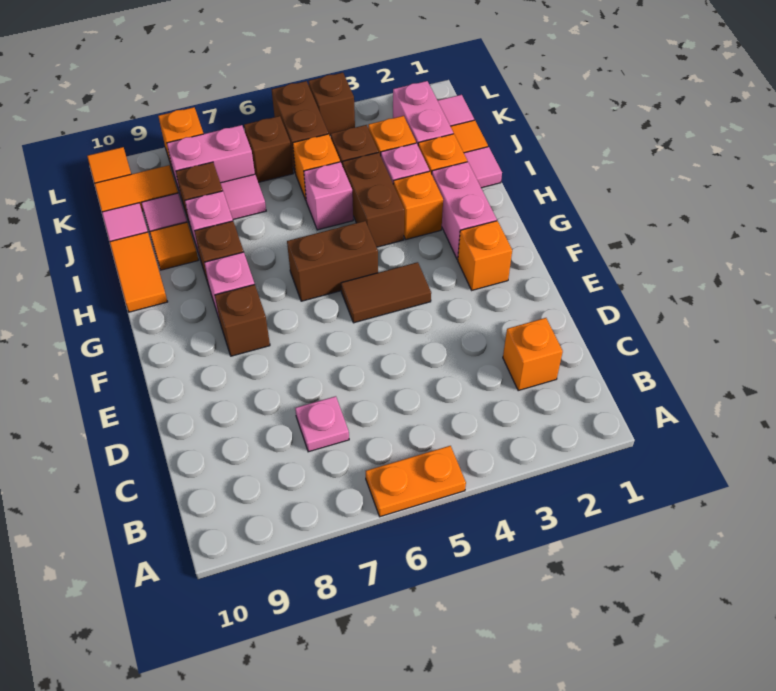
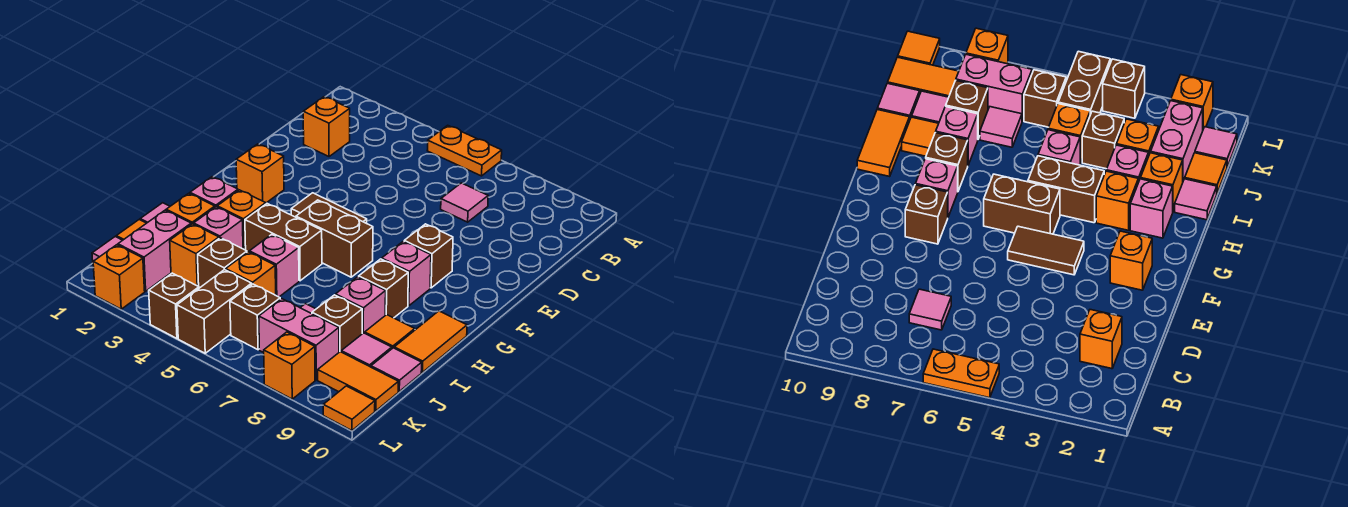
pink plate C7 level 1 -> pink tile C7 level 1
pink brick G2:H2 level 1 -> pink brick H2 level 1
brown brick H4:I4 level 1 -> brown brick H4:H5 level 1
none -> orange brick L2 level 1

